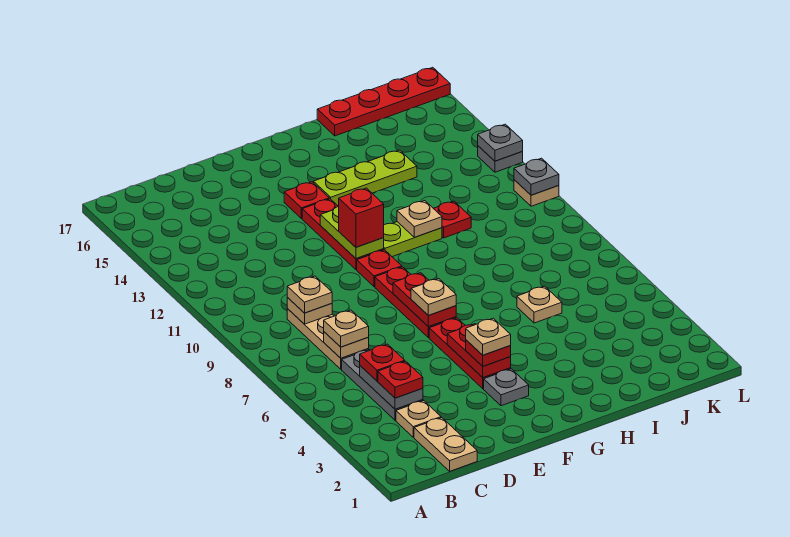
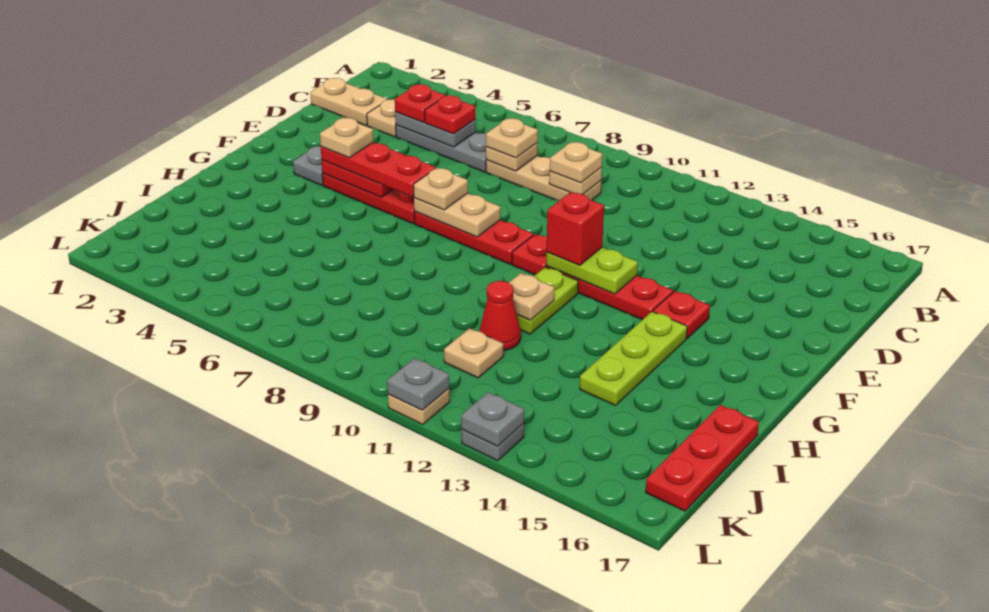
red plate F4 level 3 -> red plate F4:F6 level 3
red plate F7:F8 level 2 -> tan plate F7:F8 level 2
tan plate I6 level 1 -> tan plate J11 level 1
red plate I11 level 1 -> red cone I11 level 1
red plate I17:L17 level 1 -> red plate I17:K17 level 1

